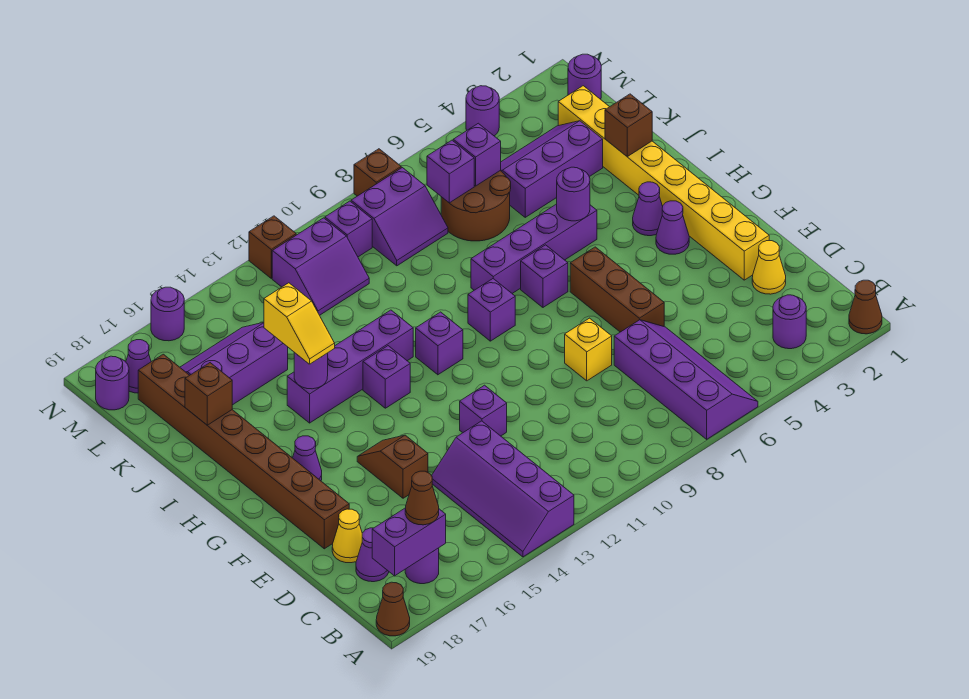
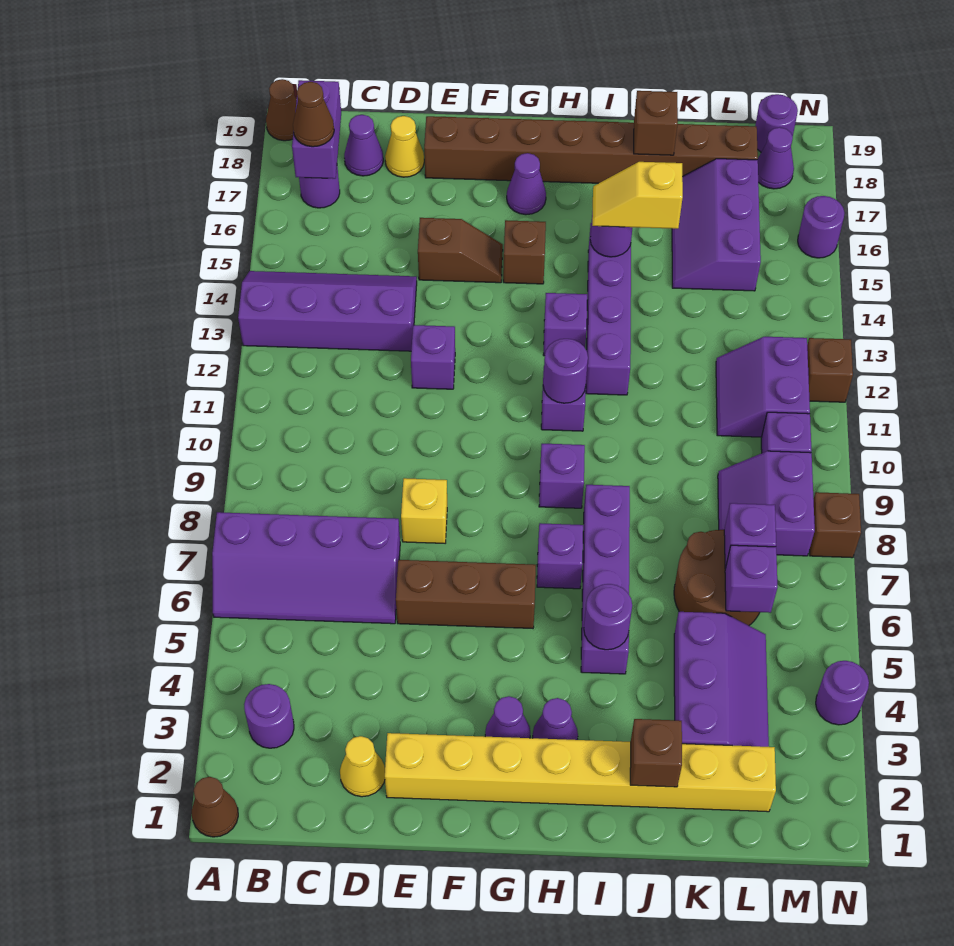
none -> brown brick G15 level 1
purple slope K15:L17 level 1 top K -> purple slope K15:L17 level 1 top L
purple round brick M1 level 1 -> purple round brick H11 level 2

